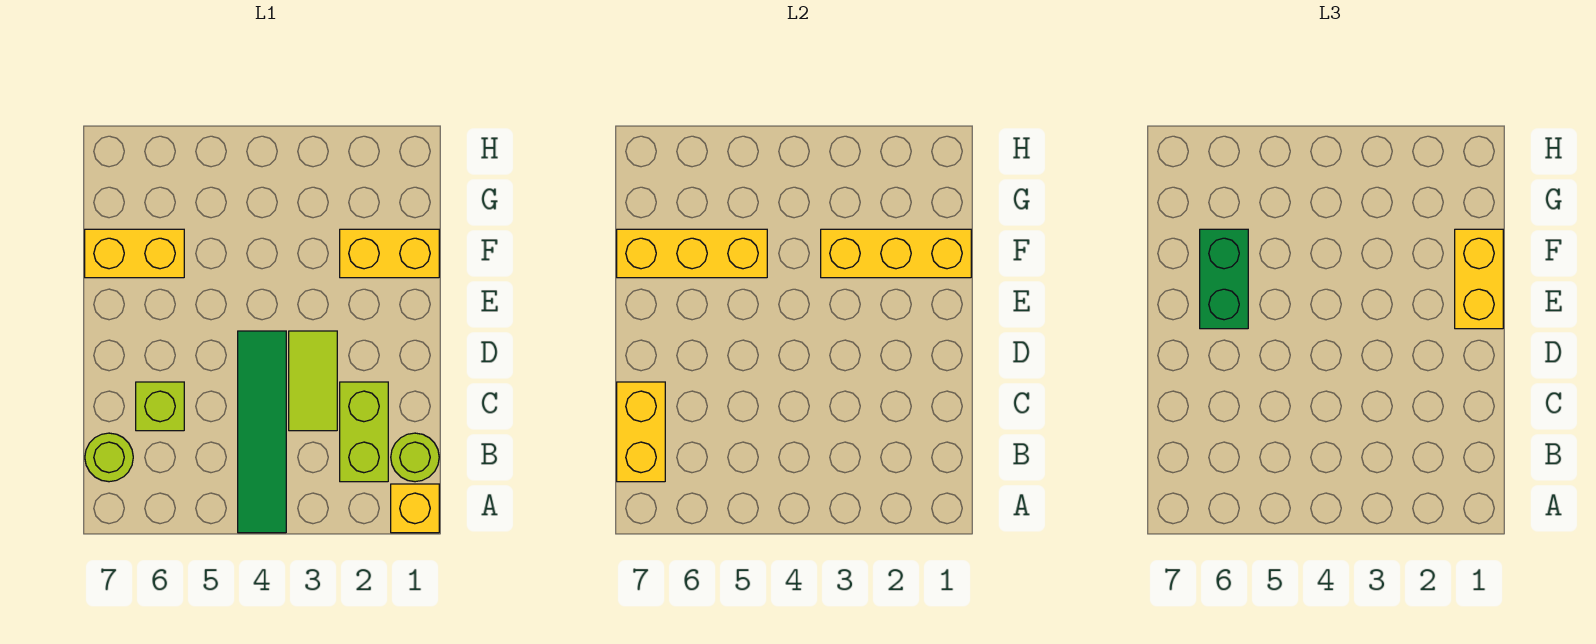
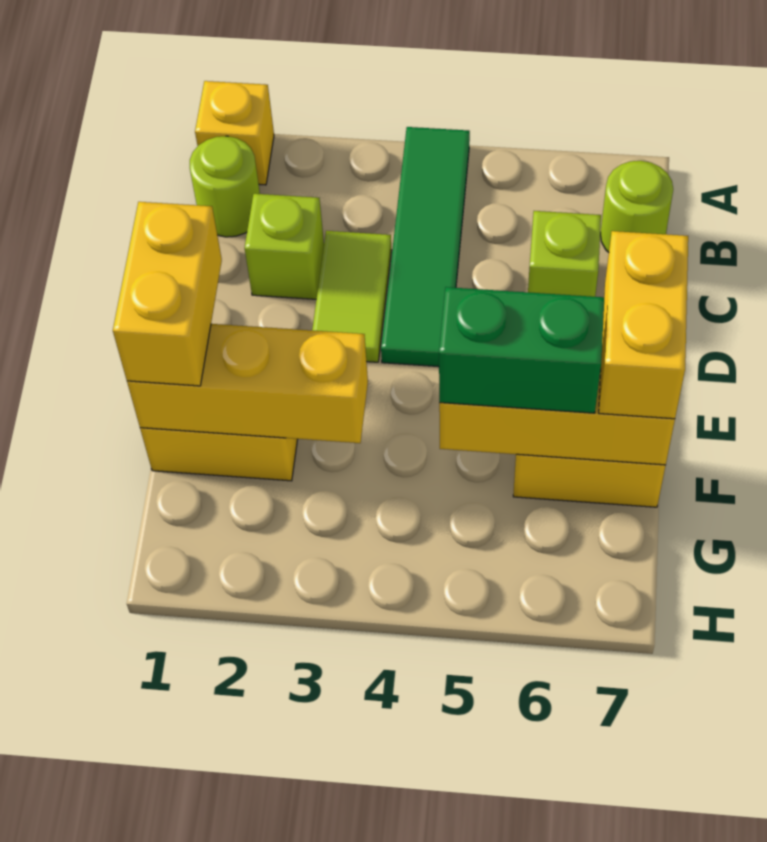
lime brick B2:C2 level 1 -> lime brick C2 level 1
yellow brick B7:C7 level 2 -> yellow brick E7:F7 level 3
green brick E6:F6 level 3 -> green brick F5:F6 level 3

